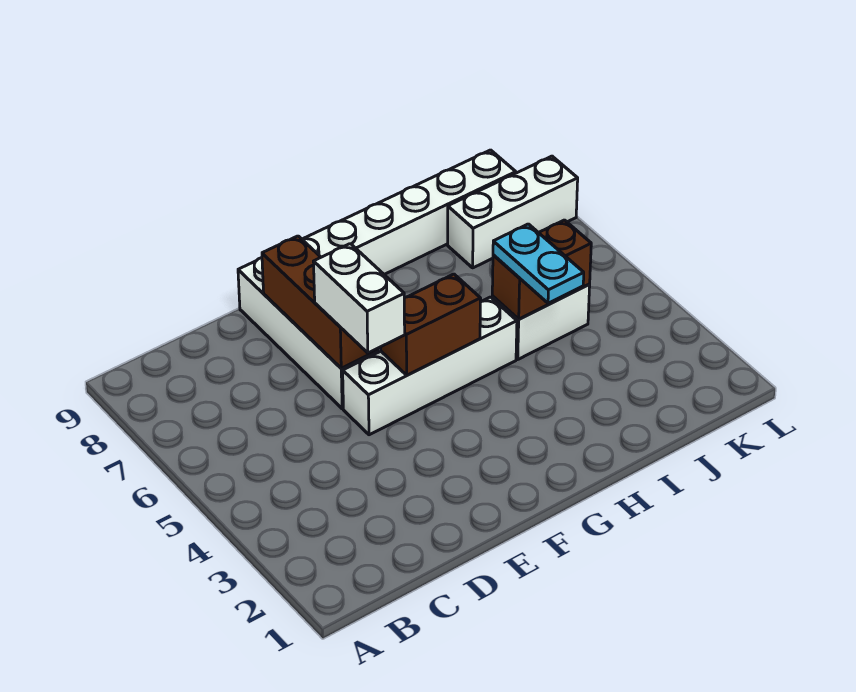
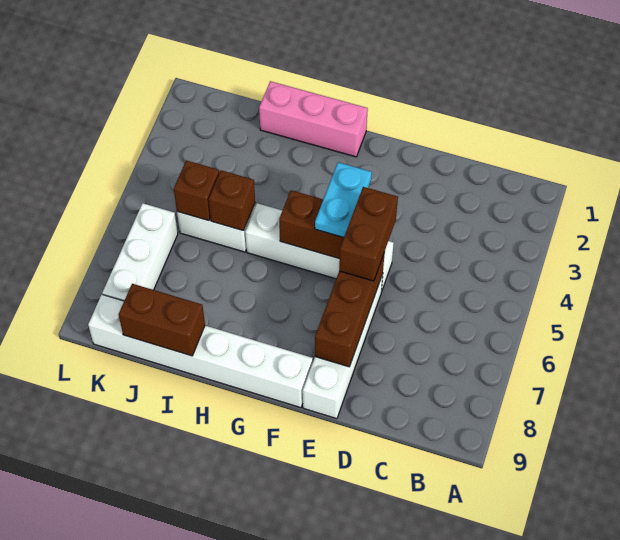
white brick E5:E6 level 3 -> brown brick E5:E6 level 3
none -> pink brick G1:I1 level 1
cyan plate I4:I5 level 3 -> cyan plate F4:F5 level 3
none -> brown brick I9:J9 level 2
white brick J8:L8 level 1 -> white brick K6:K8 level 1

